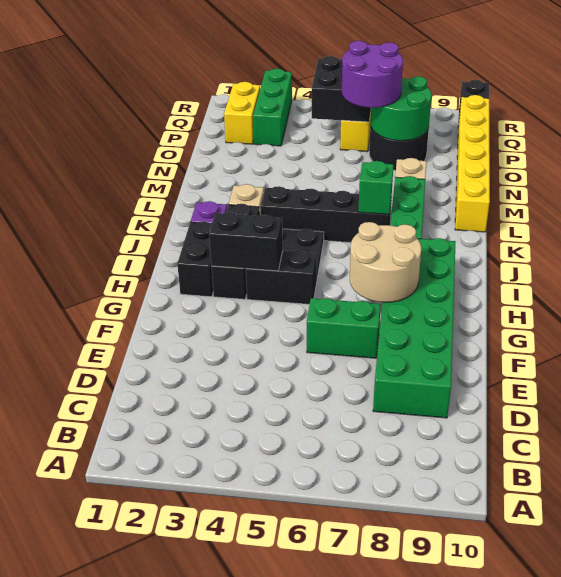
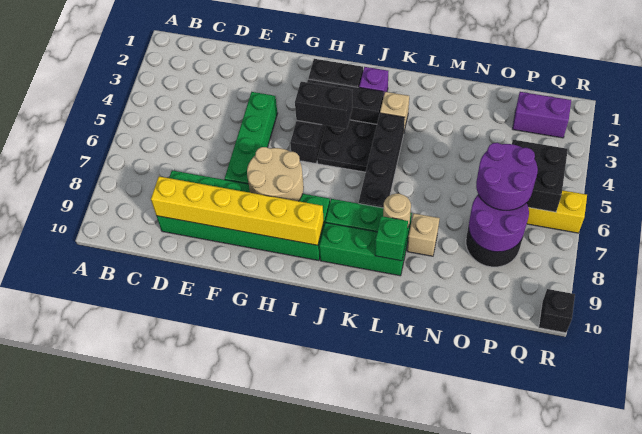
green brick F6:F7 level 1 -> green brick F4:F7 level 1
black brick H3:H4 level 2 -> black brick H4:I4 level 2
green brick K7 level 2 -> green brick L9 level 2
none -> tan round brick L8 level 2
yellow brick L10:Q10 level 1 -> yellow brick D9:I9 level 2
green round brick O7:P8 level 2 -> purple round brick O7:P8 level 2
yellow brick P2:Q2 level 1 -> purple brick P2:Q2 level 1
green brick P3:R3 level 1 -> green brick J9:L9 level 1

